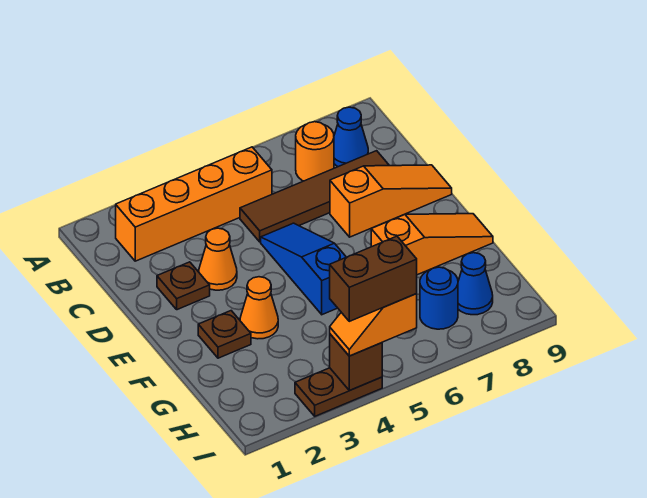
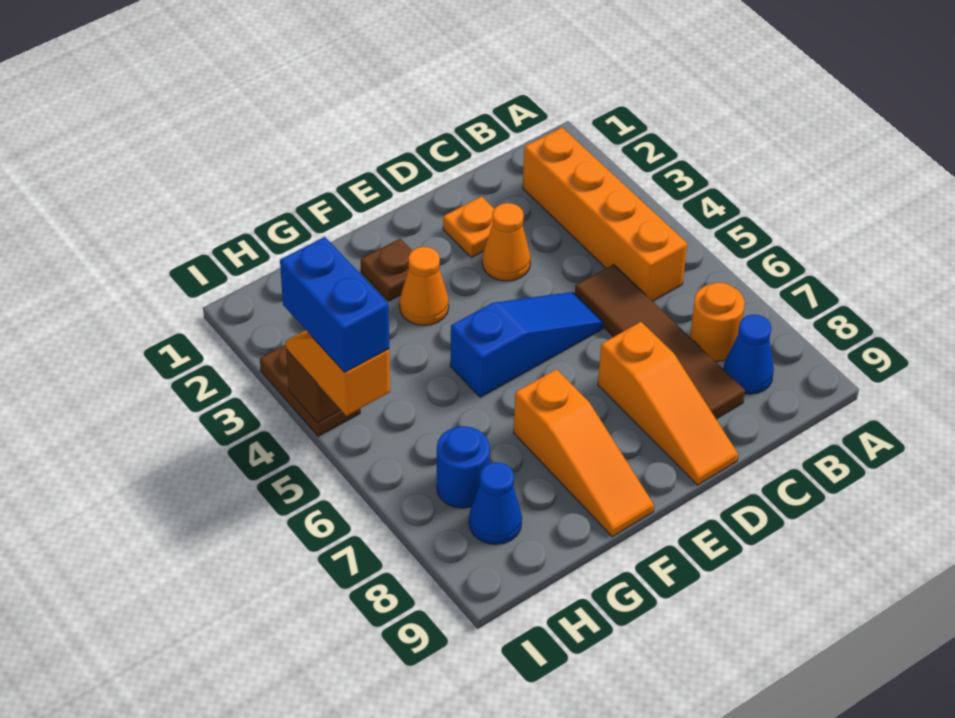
brown plate D2 level 1 -> orange plate D2 level 1
brown brick I4:I5 level 4 -> blue brick I4:I5 level 4

